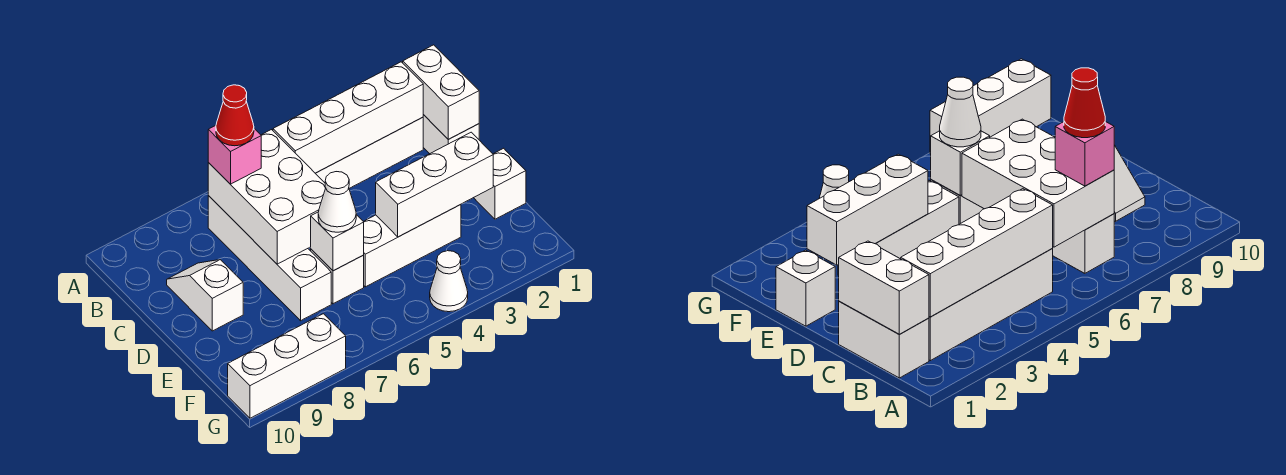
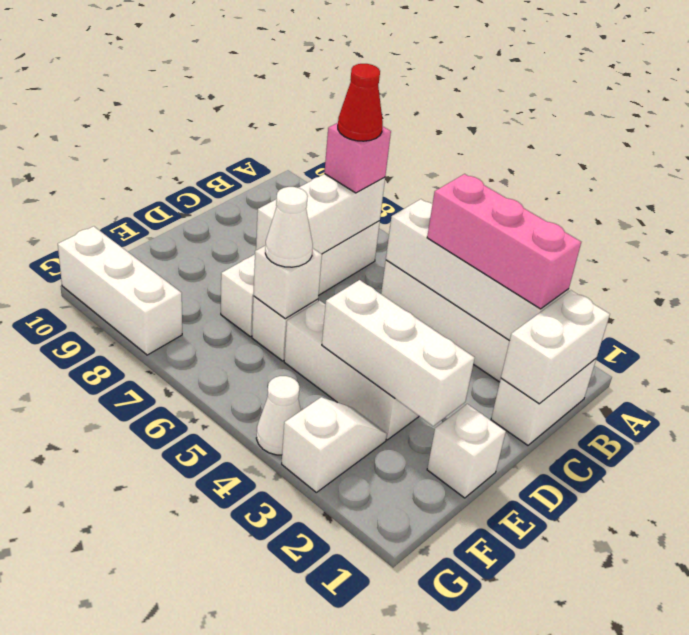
none -> pink brick B2:B4 level 3
white brick B6:D7 level 2 -> white brick B7:D7 level 2
white slope C9:D9 level 1 top D -> white slope F3:G3 level 1 top G

